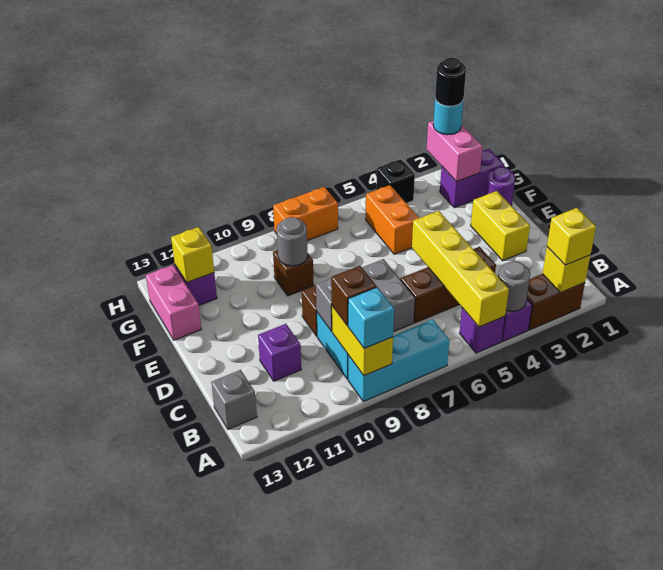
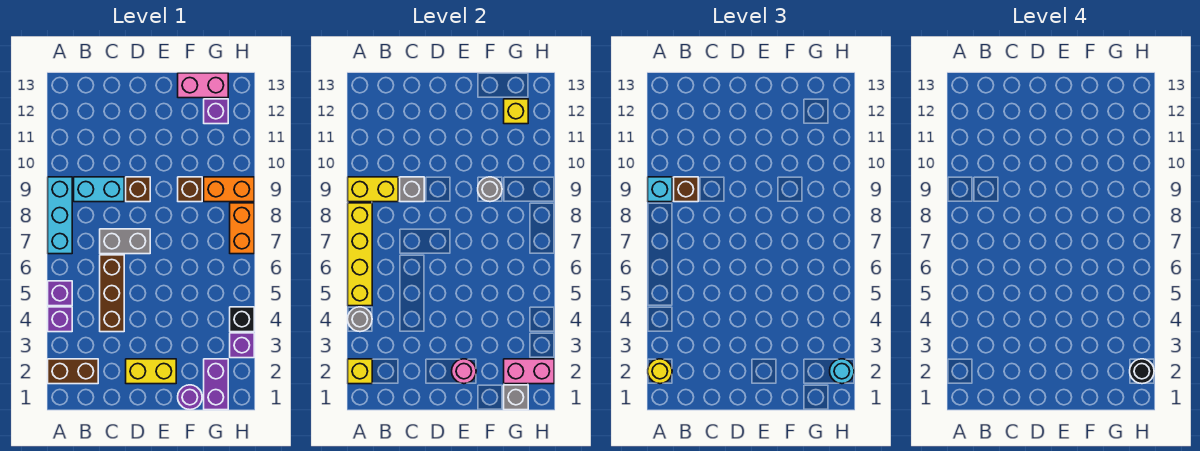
brown brick A2:A3 level 1 -> brown brick A2:B2 level 1
yellow brick A2 level 3 -> yellow round brick A2 level 3
yellow brick A5:D5 level 2 -> yellow brick A5:A8 level 2
grey brick B13 level 1 -> grey brick G1 level 2
purple brick C11 level 1 -> purple brick H3 level 1
none -> pink round brick E2 level 2
orange brick F5:G5 level 1 -> orange brick G9:H9 level 1

